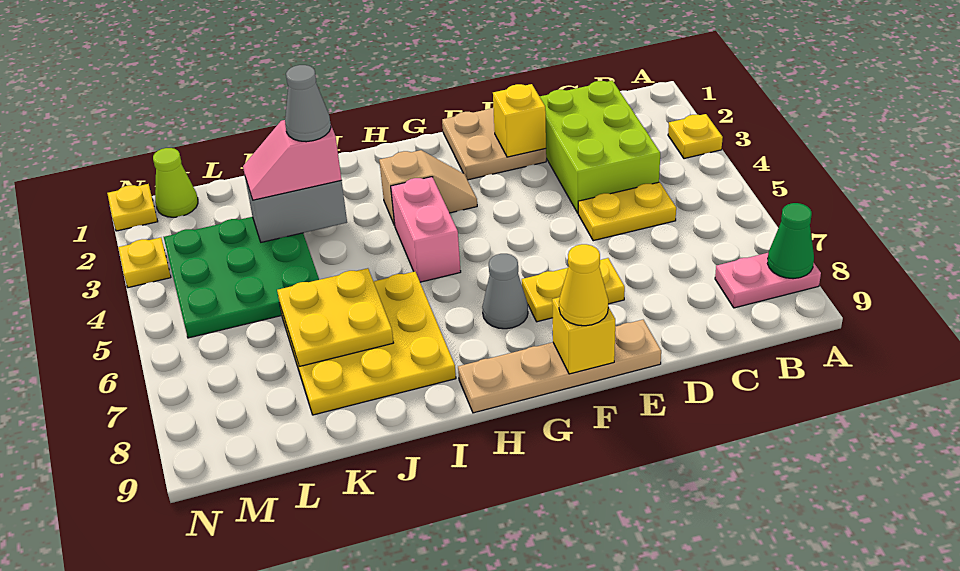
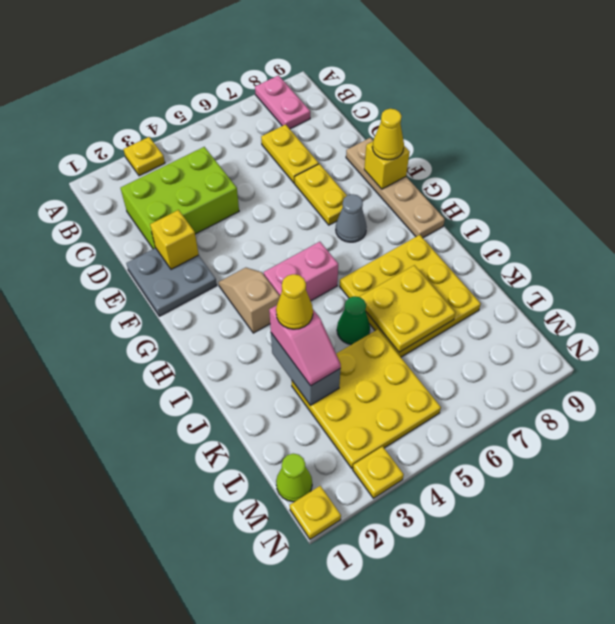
green cone A8 level 2 -> green cone J5 level 1
yellow plate C5:D5 level 1 -> yellow plate C7:D7 level 1
tan plate E1:F2 level 1 -> grey plate E1:F2 level 1
grey cone J3 level 4 -> yellow cone J3 level 4
green plate K3:M5 level 1 -> yellow plate K3:M5 level 1

